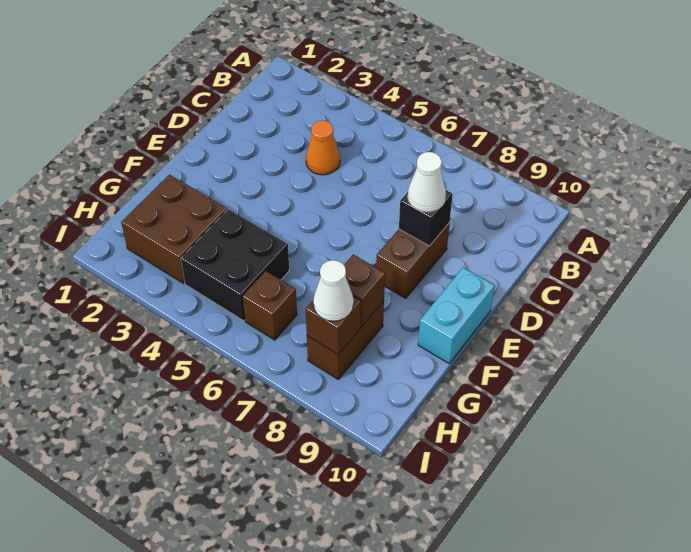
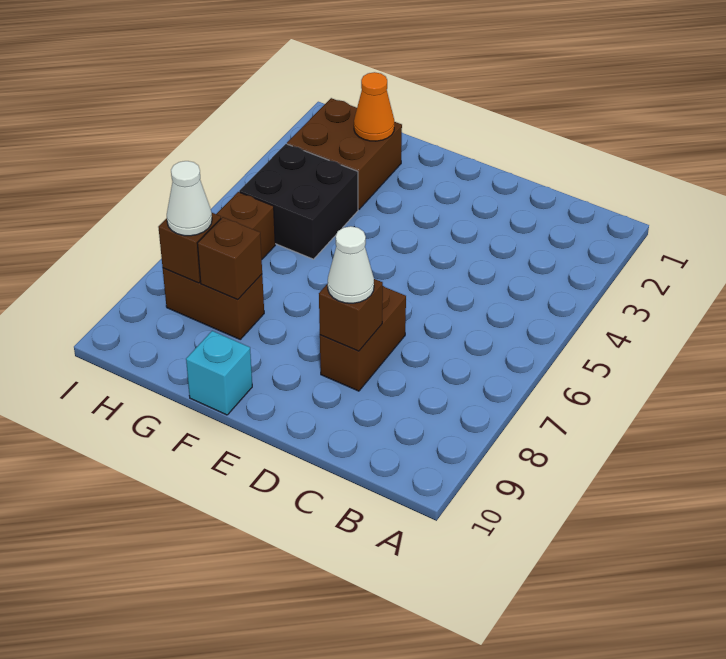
orange cone C4 level 1 -> orange cone G2 level 2
brown brick D8:E8 level 1 -> brown brick D7:D8 level 1
black brick D8 level 2 -> brown brick D8 level 2
cyan brick E10:F10 level 1 -> cyan brick F10 level 1

